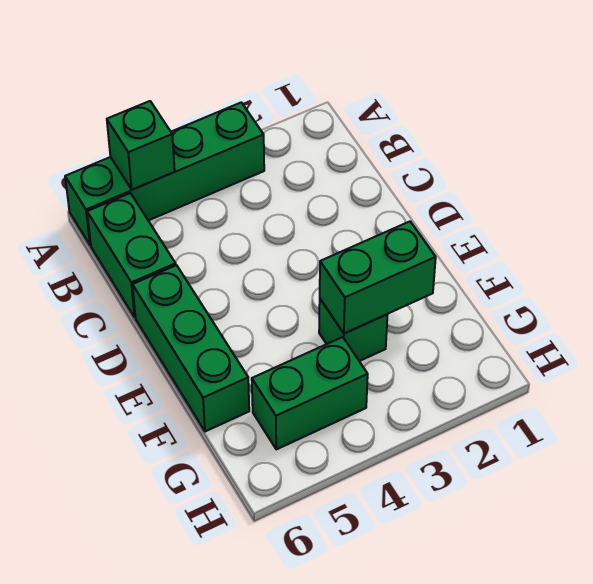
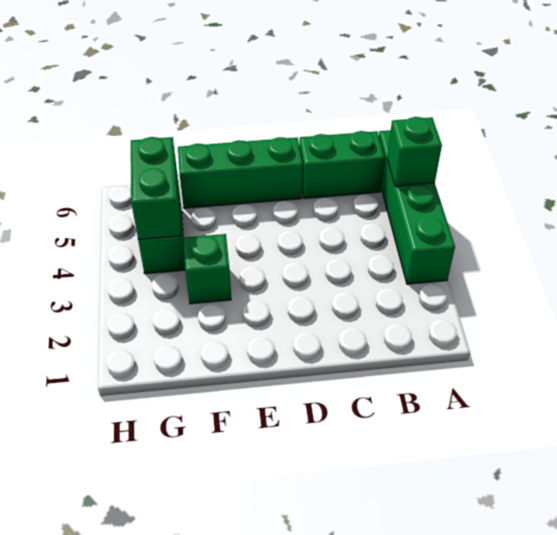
green brick F2:F3 level 2 -> green brick G4:G5 level 2

